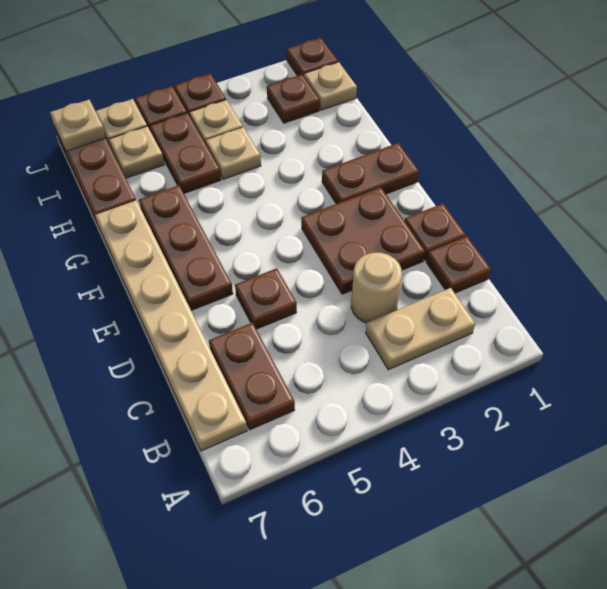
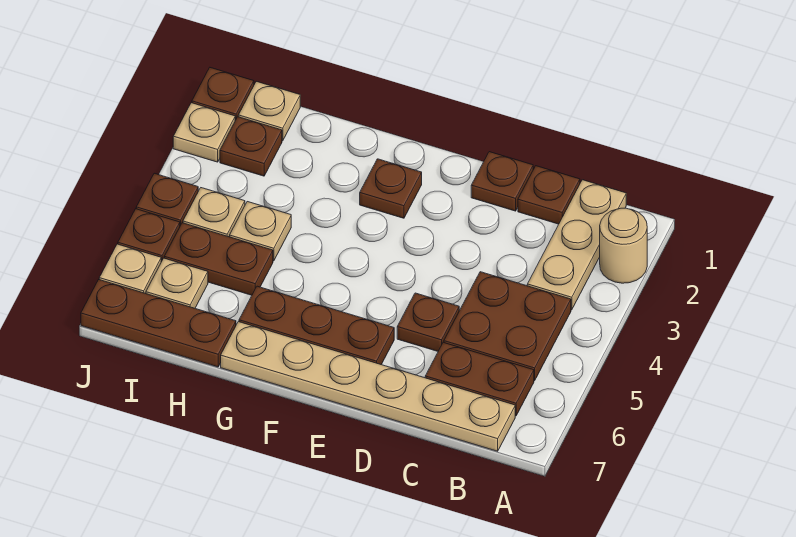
tan plate B2:B3 level 1 -> tan plate B1:B3 level 1
tan round brick C3 level 1 -> tan round brick A2 level 1
brown plate D2:E3 level 1 -> brown plate B4:C5 level 1
brown plate F1:F2 level 1 -> brown plate F2 level 1
tan plate J7 level 2 -> tan plate J2 level 1

